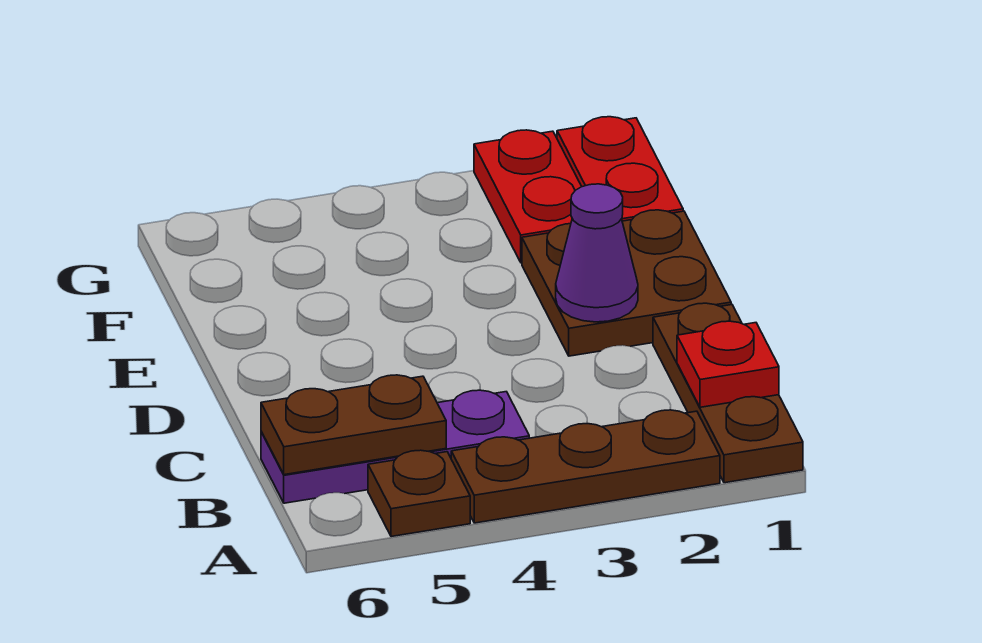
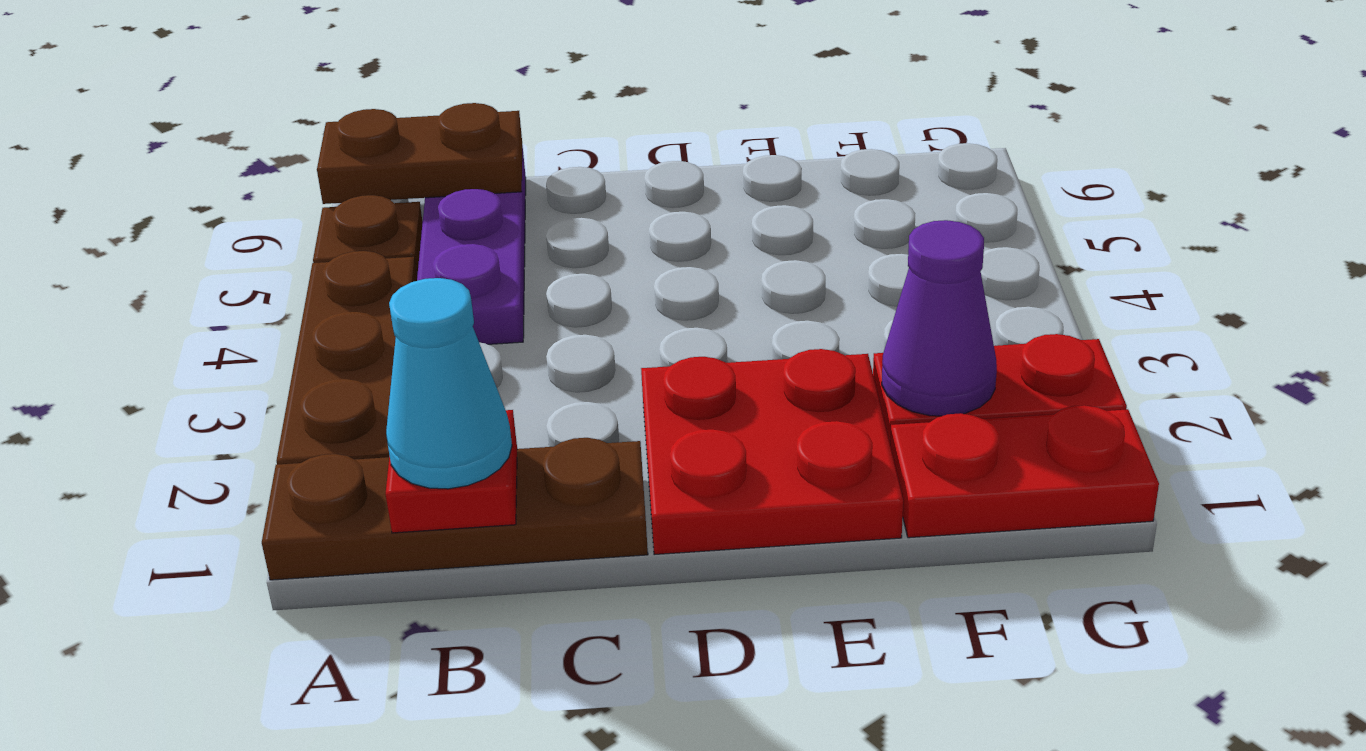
none -> cyan cone B1 level 3
brown plate B5:B6 level 2 -> brown plate A6:B6 level 2
brown plate D1:E2 level 1 -> red plate D1:E2 level 1
purple cone D2 level 2 -> purple cone F2 level 2

